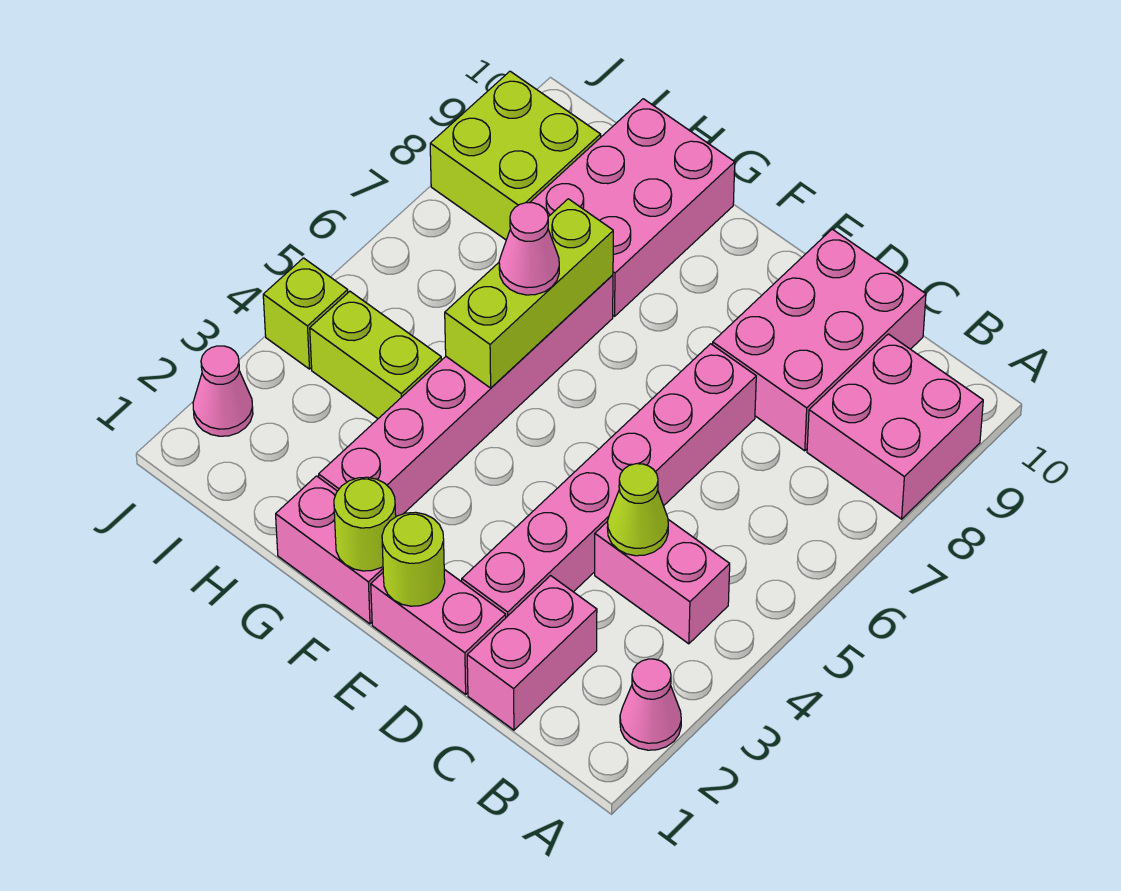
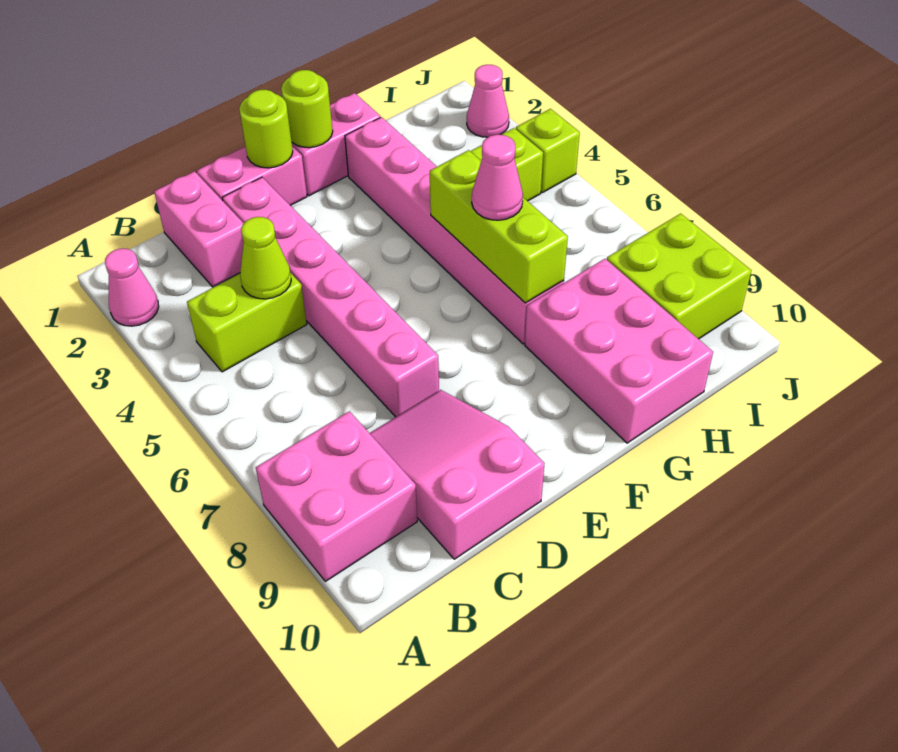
pink brick B4:C4 level 1 -> lime brick B4:C4 level 1
pink brick C8:D10 level 1 -> pink slope C8:D10 level 1 top 10

